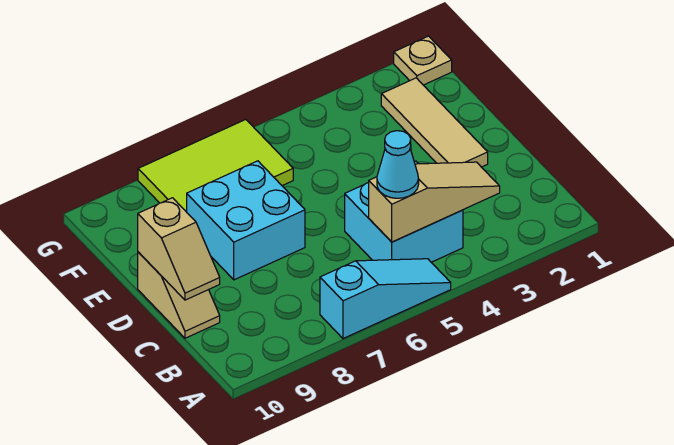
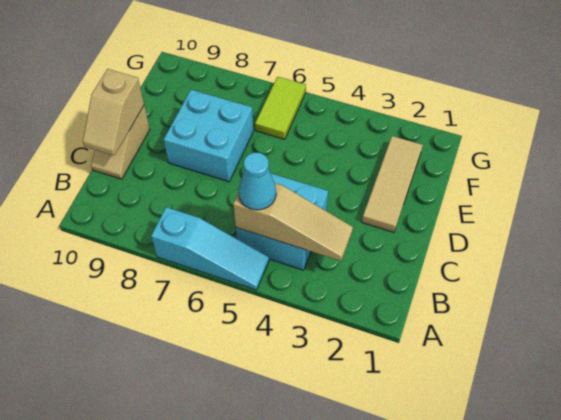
lime tile F6:G8 level 1 -> lime tile F6:G6 level 1
tan plate G1 level 1 -> none

